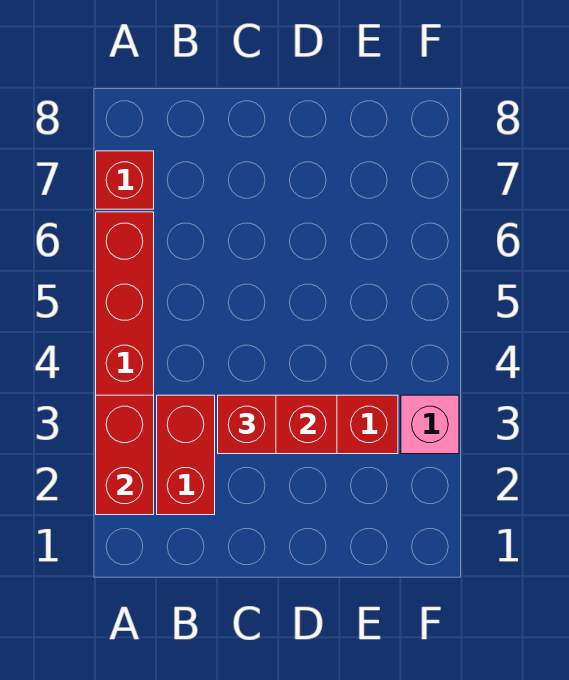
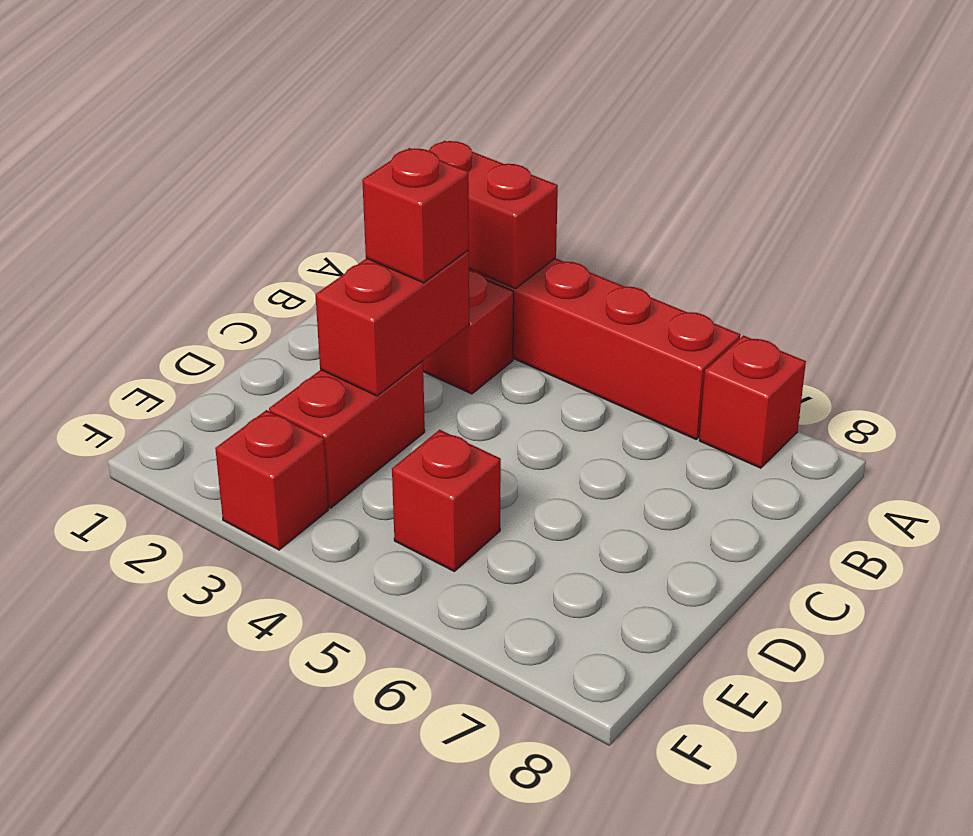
none -> red brick E5 level 1
pink brick F3 level 1 -> red brick F3 level 1

